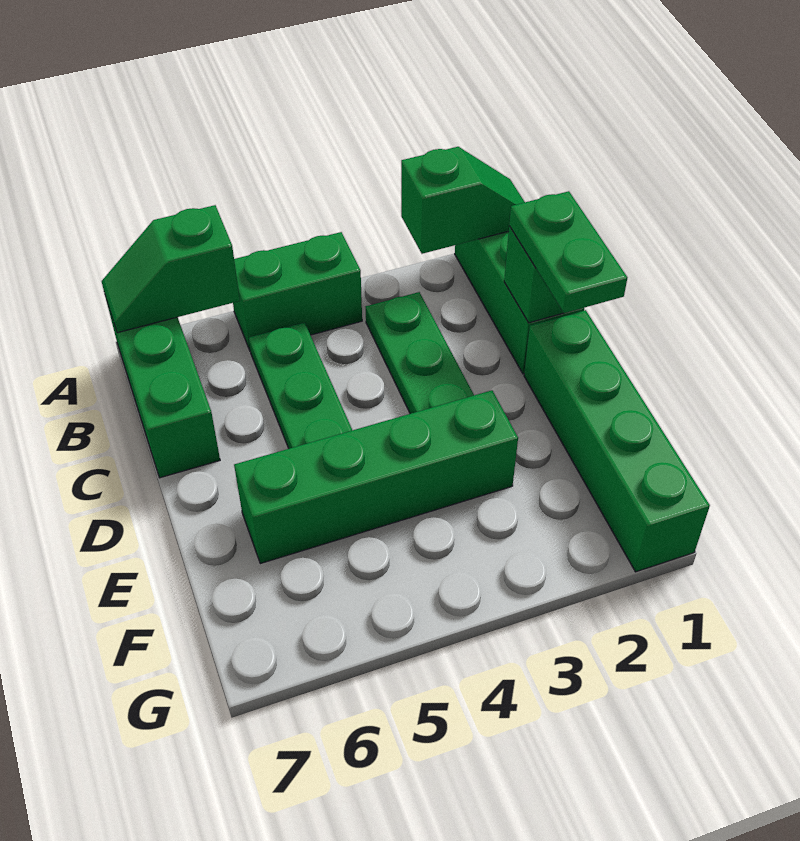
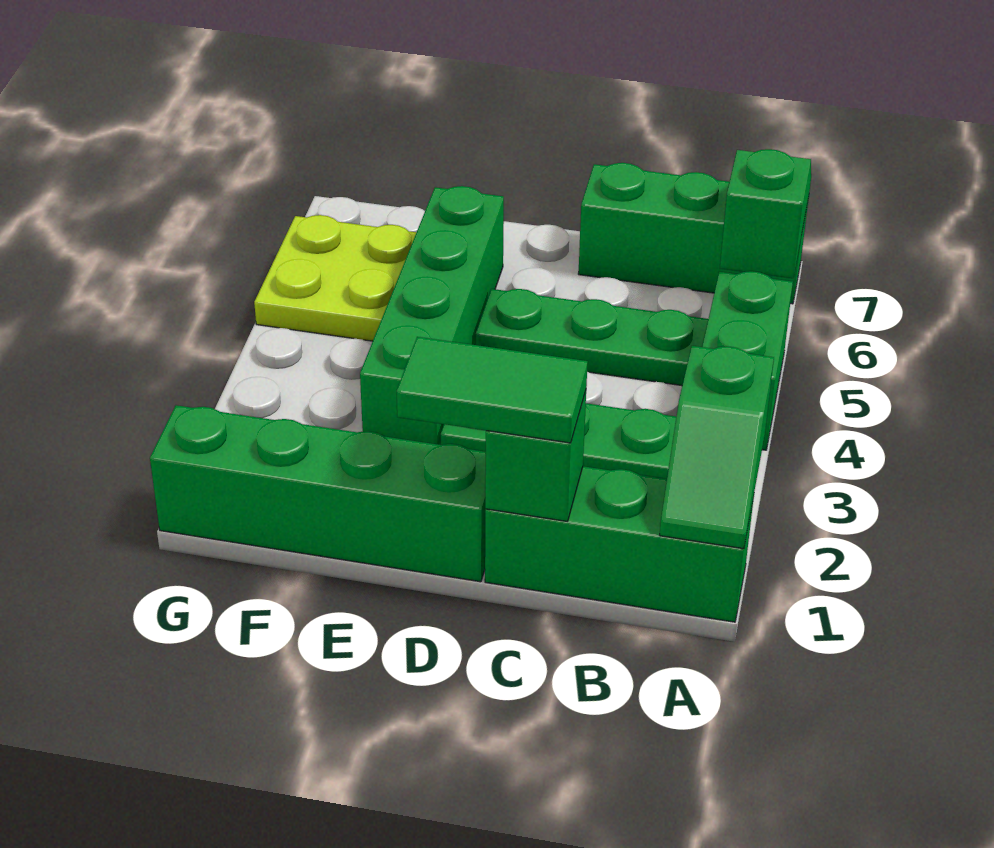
green plate C1:D1 level 3 -> green tile C1:D1 level 3
none -> lime plate F5:G6 level 1

